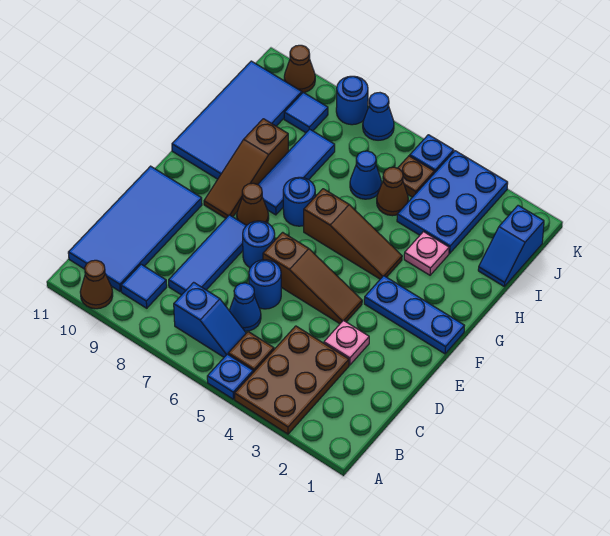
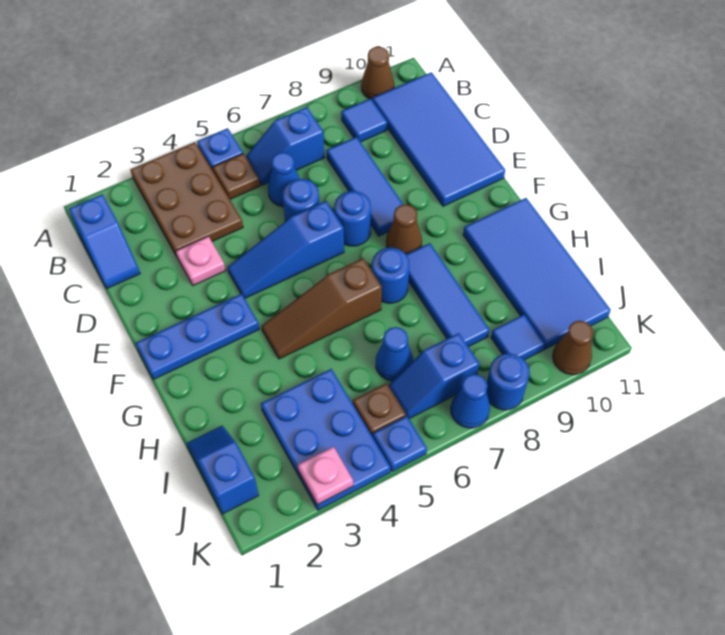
none -> blue slope B1:C1 level 1 top B
brown slope E4:E6 level 1 top 6 -> blue slope E4:E6 level 1 top 6
brown slope F9:H9 level 1 top H -> none
pink plate H3 level 1 -> pink plate K3 level 2
brown cone I5 level 1 -> none
none -> blue slope J6:J7 level 1 top 7

